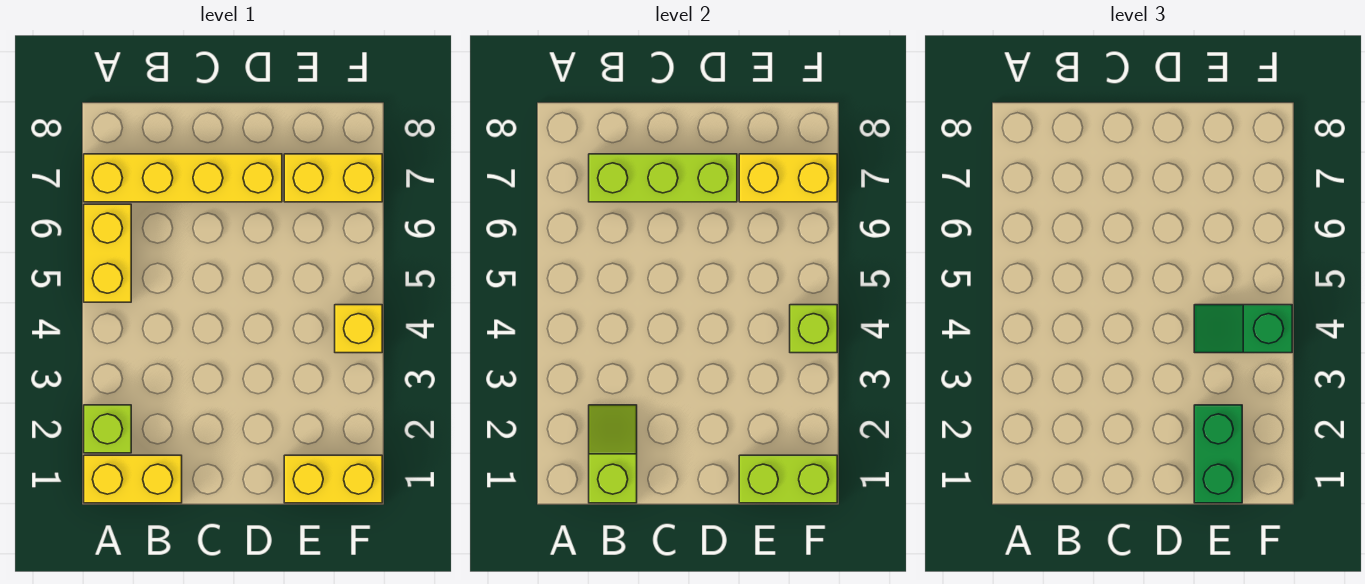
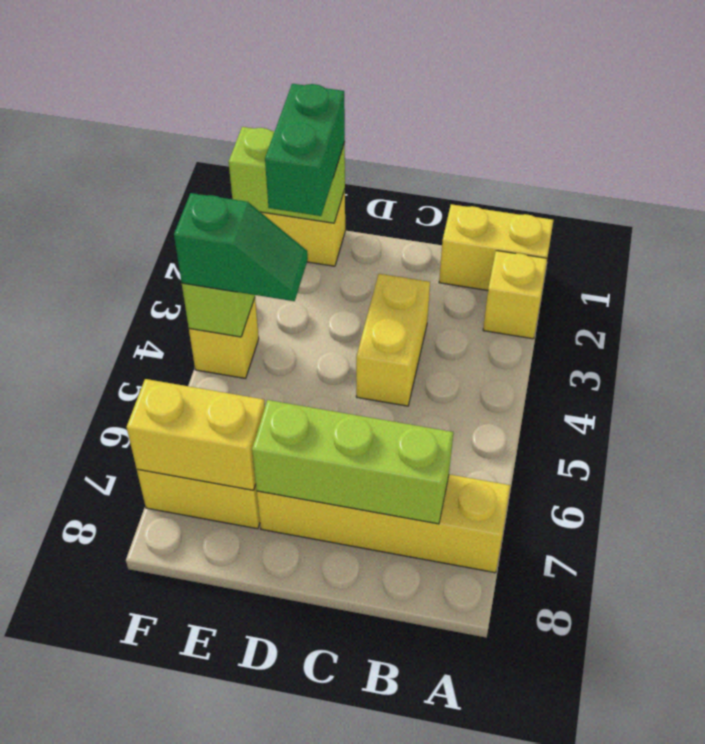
lime brick A2 level 1 -> yellow brick A2 level 1
yellow brick A5:A6 level 1 -> yellow brick C3:C4 level 1
lime slope B1:B2 level 2 top 1 -> none

